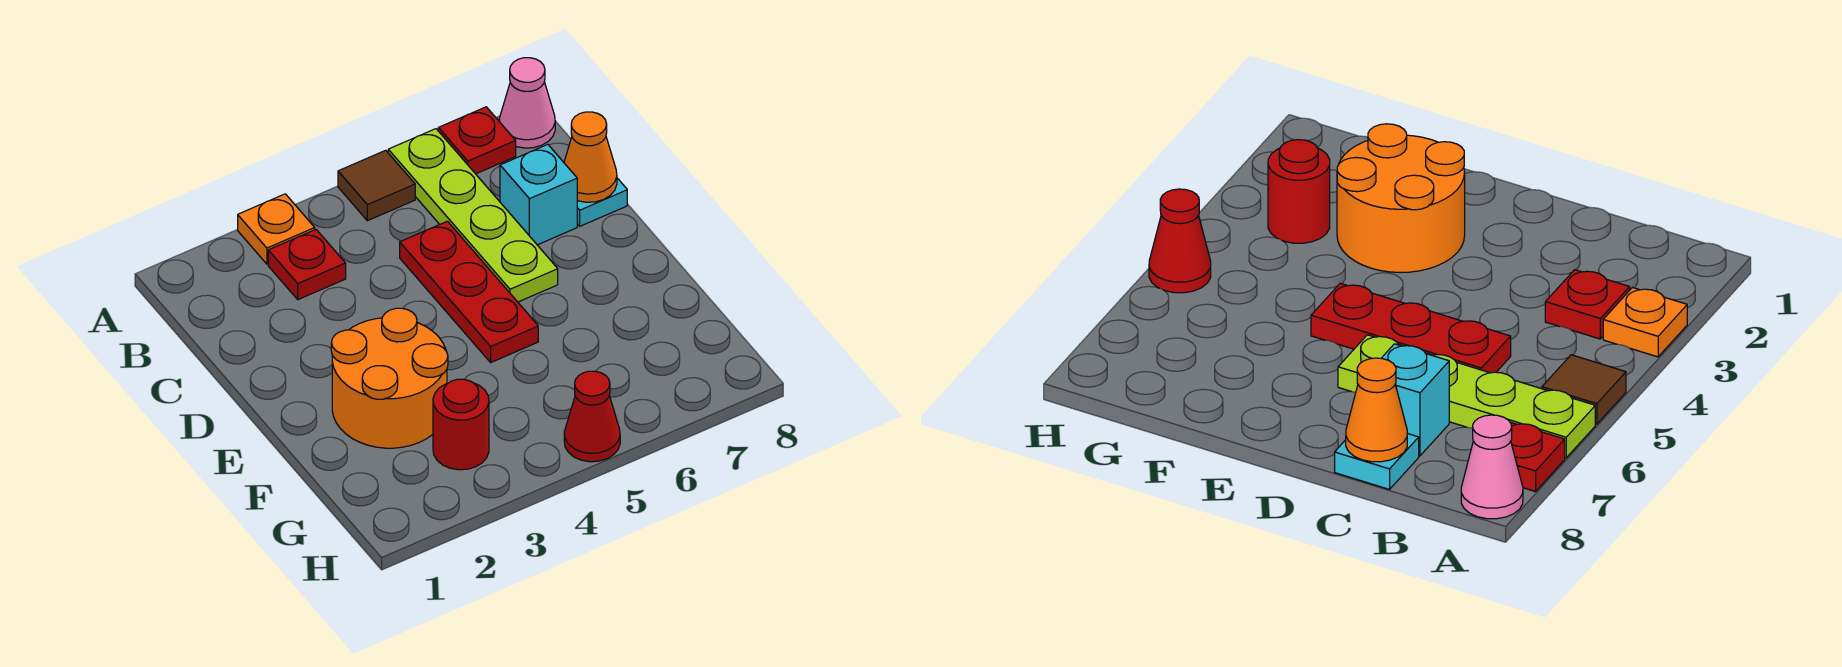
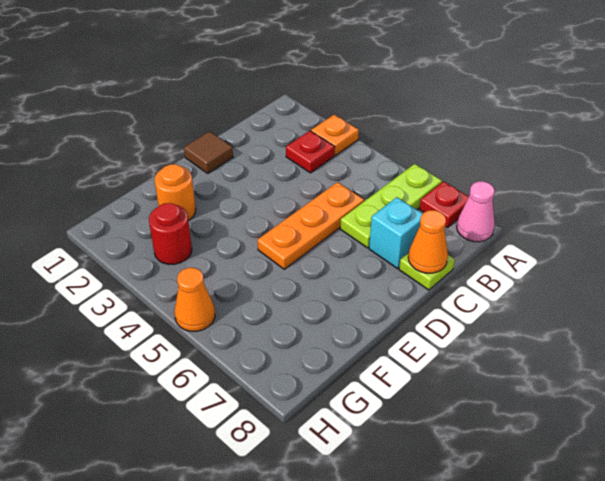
brown tile A5 level 1 -> brown tile D1 level 1
lime plate A6:D6 level 1 -> lime plate A6:C6 level 1
red plate C5:E5 level 1 -> orange plate C5:E5 level 1
cyan plate C8 level 1 -> lime plate C8 level 1
orange round brick E2:F3 level 1 -> orange round brick F2 level 1
red cone H5 level 1 -> orange cone H5 level 1

